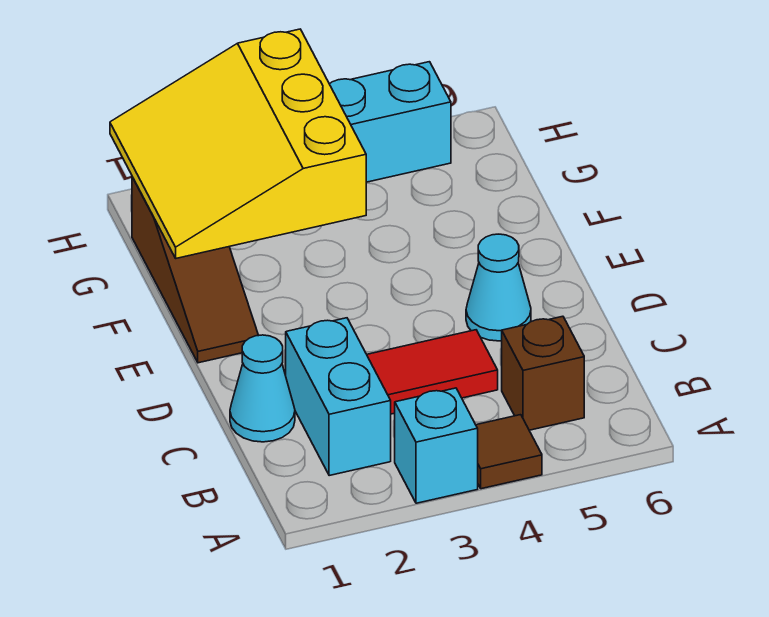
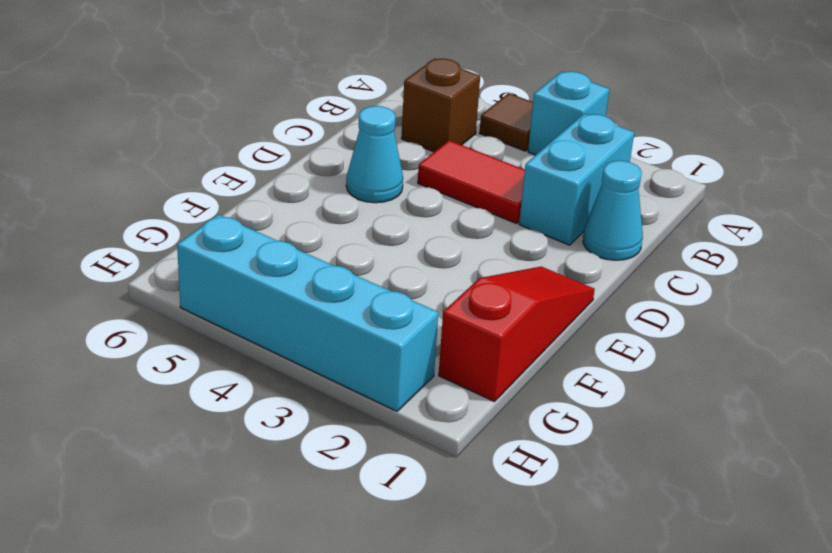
brown slope E1:G1 level 1 top G -> red slope E1:G1 level 1 top G
yellow slope F1:H3 level 2 top 3 -> none

